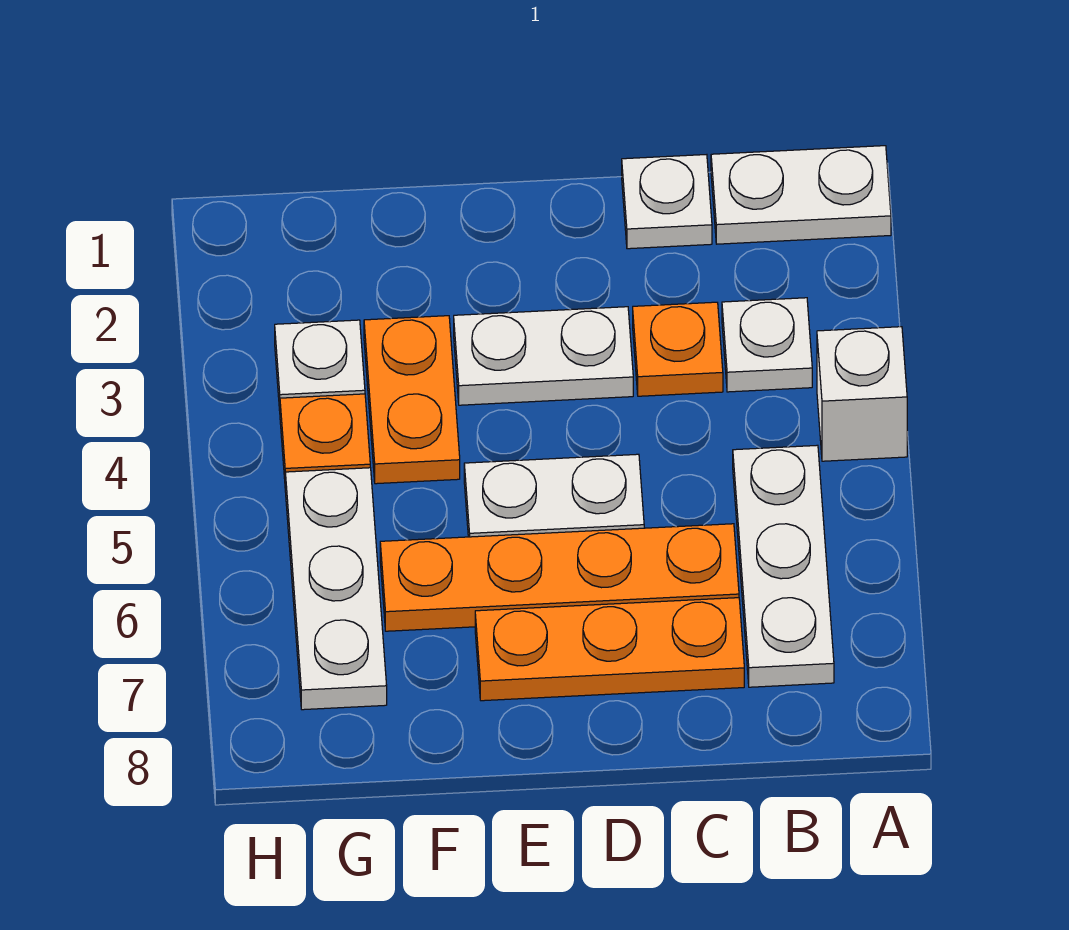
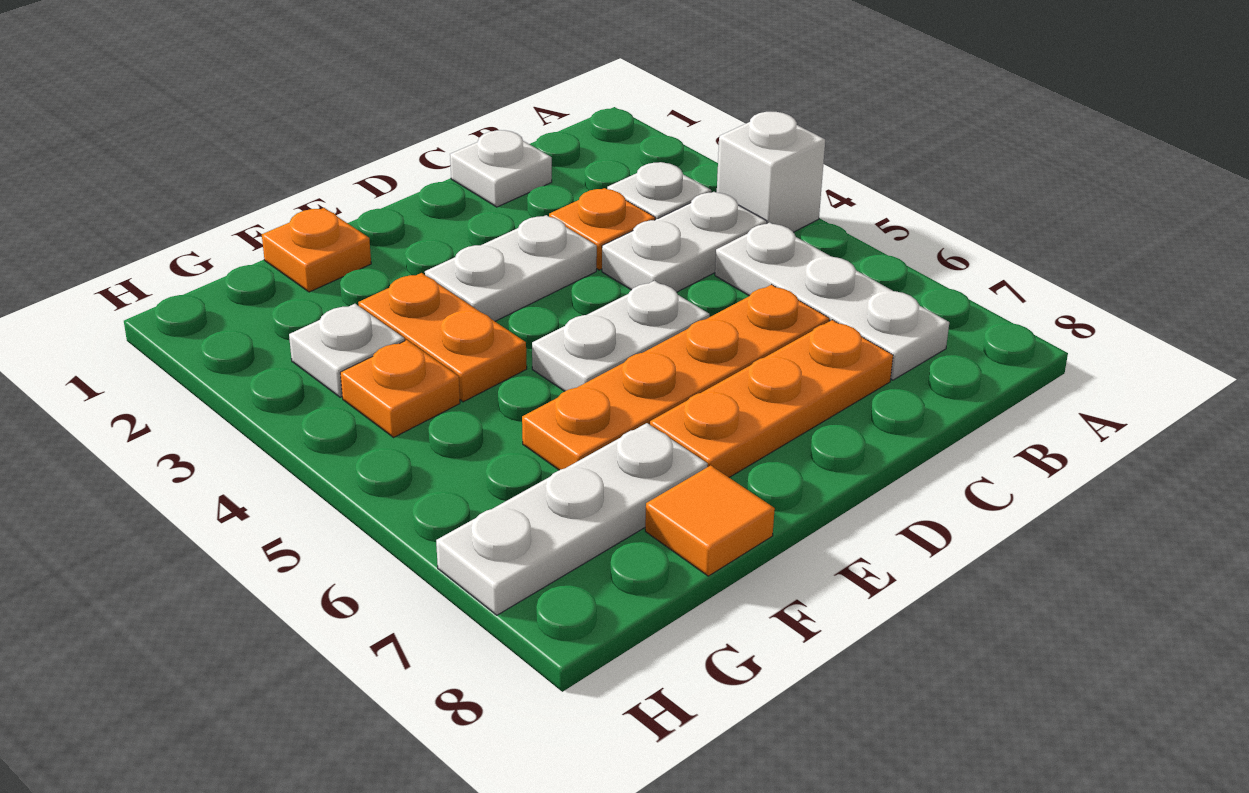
white plate A1:B1 level 1 -> white plate B4:C4 level 1
none -> orange plate F1 level 1
none -> orange tile F8 level 1
white plate G5:G7 level 1 -> white plate F7:H7 level 1

